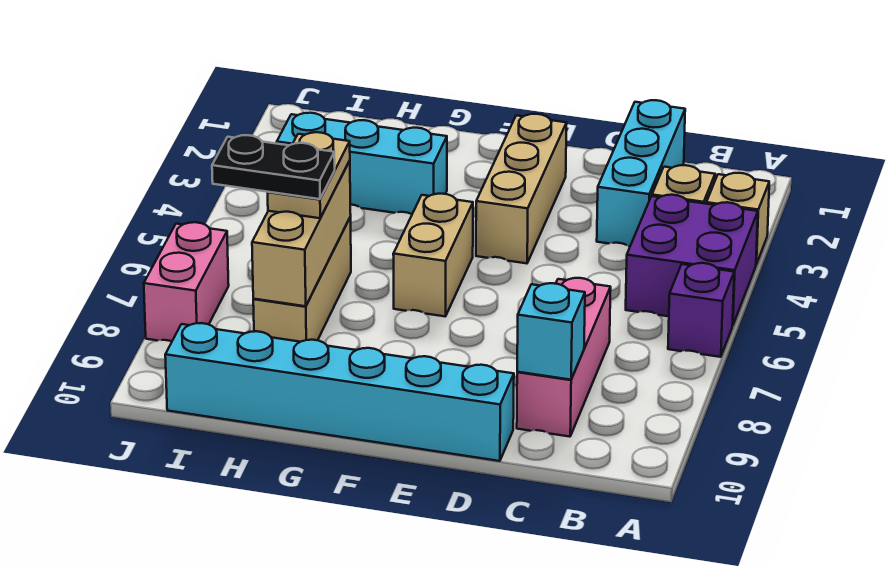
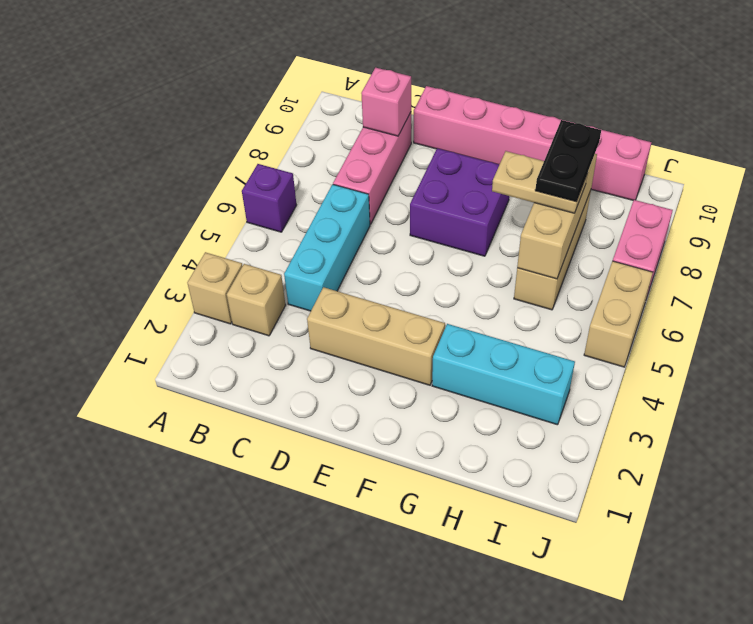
purple brick A4:B5 level 1 -> purple brick E7:F8 level 1
cyan brick C1:C3 level 1 -> cyan brick C4:C6 level 1
cyan brick C9 level 2 -> pink brick C9 level 2
cyan brick D10:I10 level 1 -> pink brick D10:I10 level 1
tan brick E2:E4 level 1 -> tan brick D3:F3 level 1
tan brick F5:F6 level 1 -> tan brick J5:J6 level 1
tan plate H6:H7 level 3 -> tan plate G7:H7 level 3
black plate H7:I7 level 4 -> black plate H7:H8 level 4

